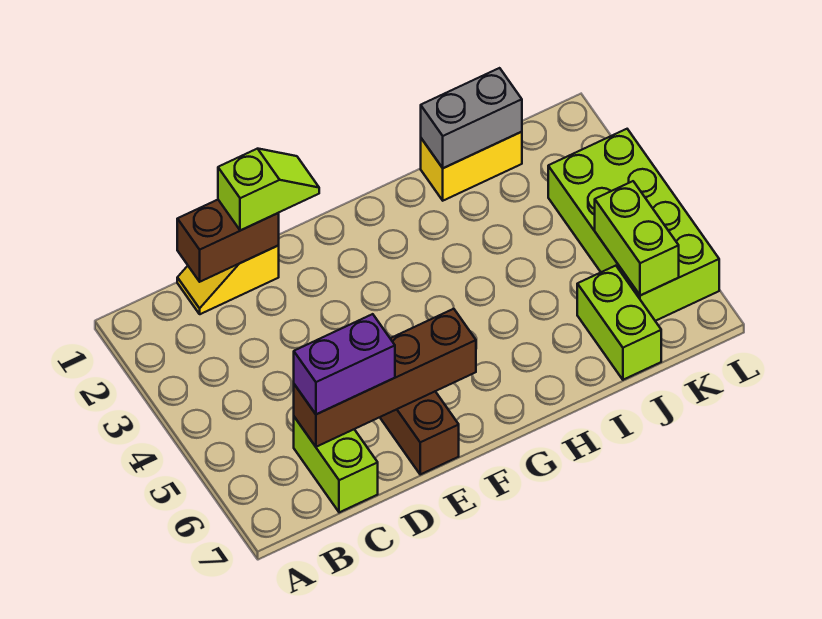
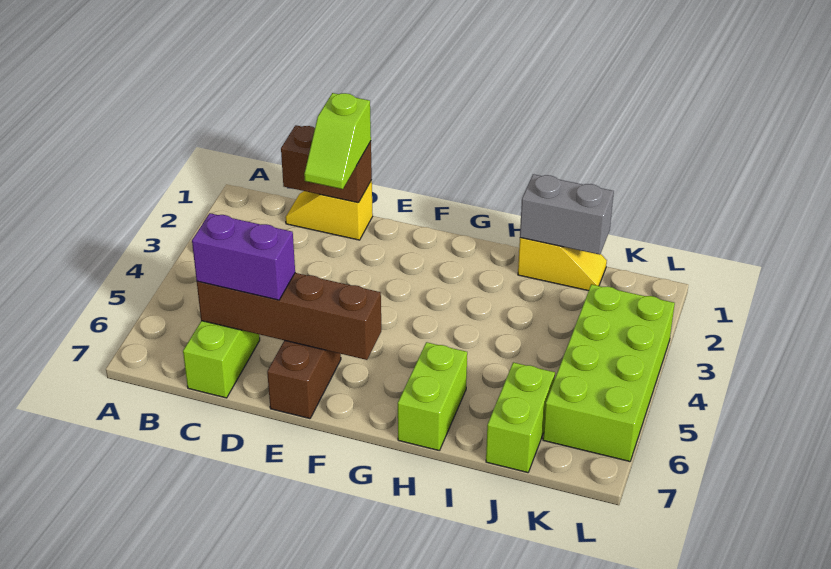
lime slope D1:E1 level 3 top D -> lime slope D1:D2 level 3 top 1
yellow brick I1:J1 level 1 -> yellow slope I1:J1 level 1 top I
lime brick K5:K6 level 2 -> lime brick H6:H7 level 1

